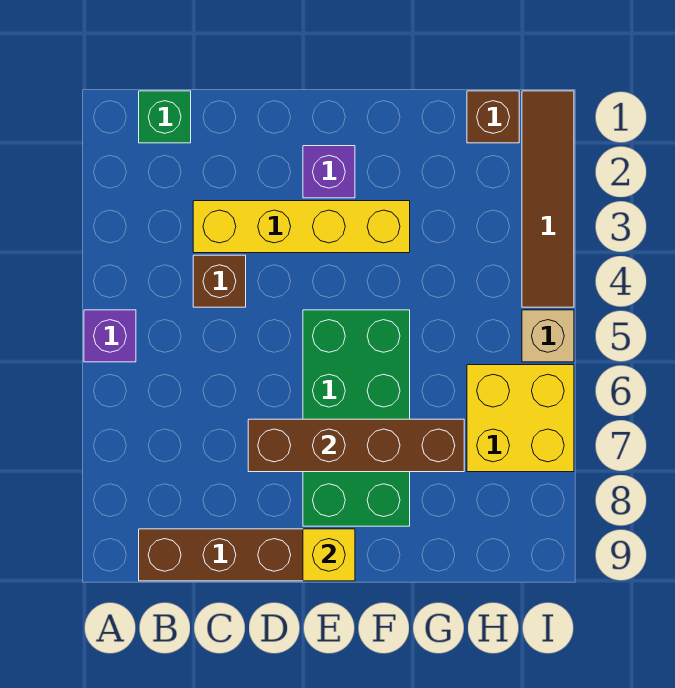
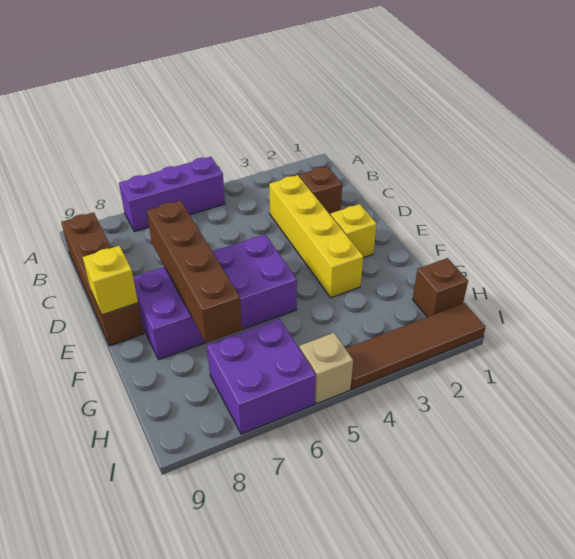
purple brick A5 level 1 -> purple brick A5:A7 level 1
green brick B1 level 1 -> none
brown brick C4 level 1 -> brown brick C2 level 1
purple brick E2 level 1 -> yellow brick E2 level 1
green brick E5:F8 level 1 -> purple brick E5:F8 level 1
yellow brick H6:I7 level 1 -> purple brick H6:I7 level 1

